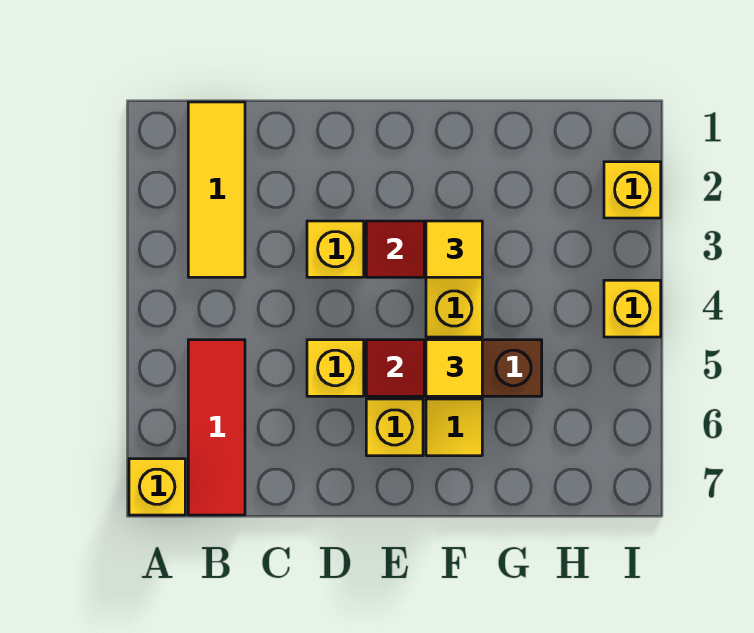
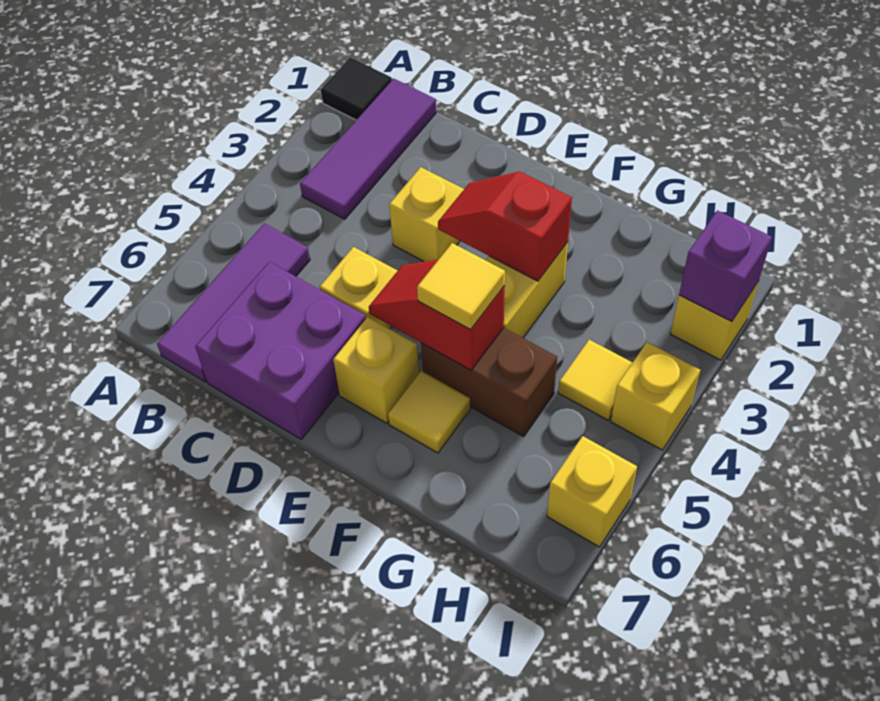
none -> black tile A1 level 1
yellow brick A7 level 1 -> yellow brick I6 level 1
yellow tile B1:B3 level 1 -> purple tile B1:B3 level 1
red tile B5:B7 level 1 -> purple tile B5:B7 level 1
none -> purple brick C6:D7 level 1
yellow tile F3 level 3 -> yellow tile H4 level 1
none -> purple brick I2 level 2

